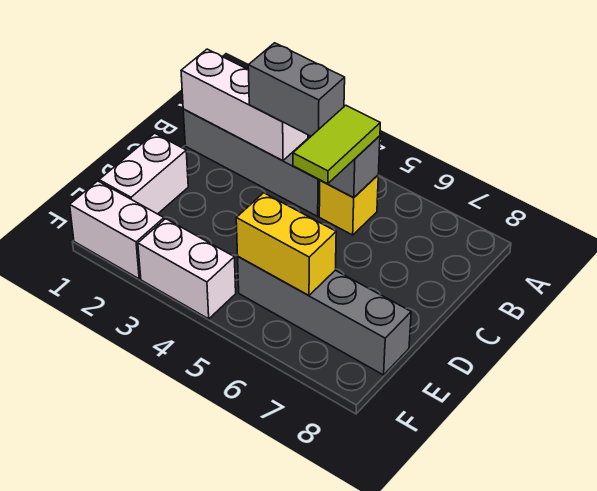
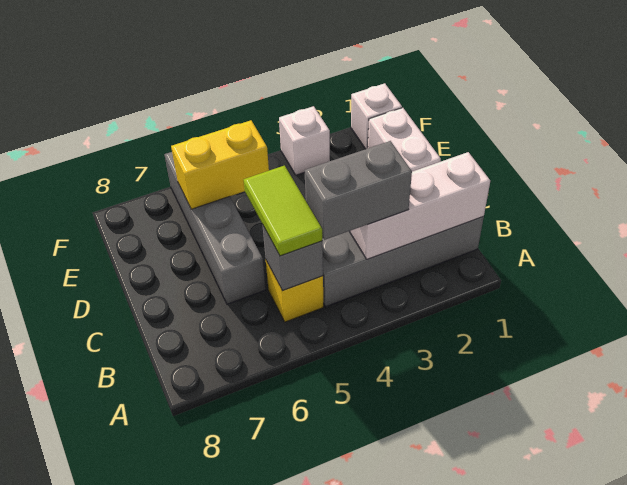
grey brick E5:E8 level 1 -> grey brick C6:F6 level 1
white brick F1:F2 level 1 -> white brick F1 level 1
white brick F3:F4 level 1 -> white brick F3 level 1

